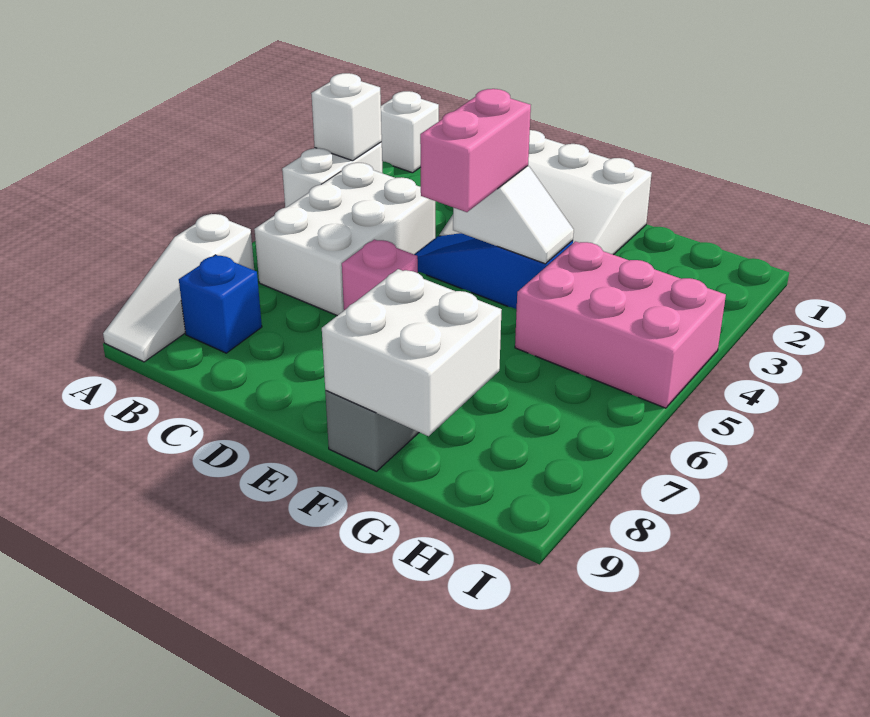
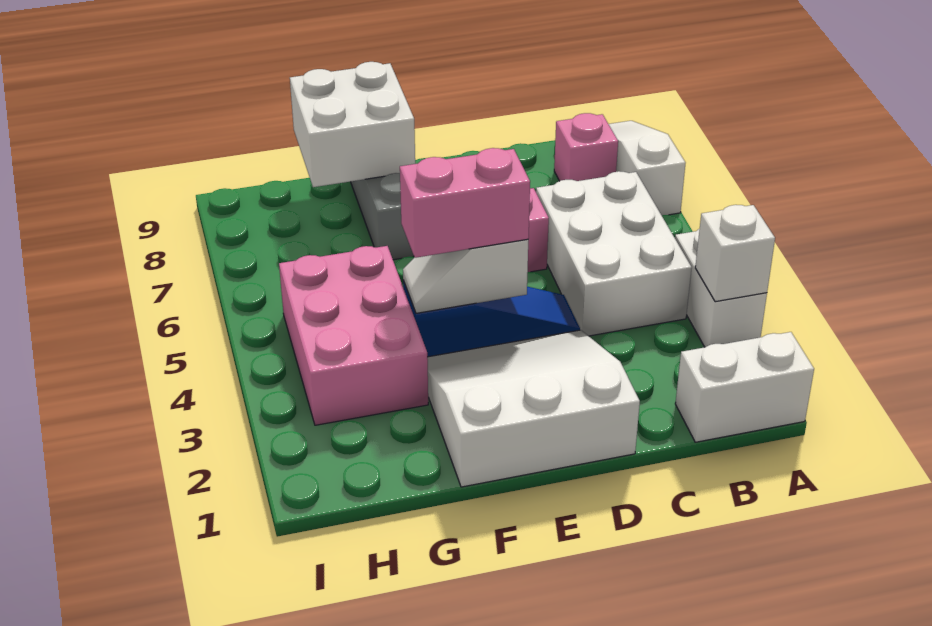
white brick A1 level 1 -> white brick A1:B1 level 1
blue brick B8 level 1 -> pink brick B8 level 1
pink brick E4:E5 level 3 -> pink brick E4:F4 level 3
pink brick G4:I5 level 1 -> pink brick G3:H5 level 1

